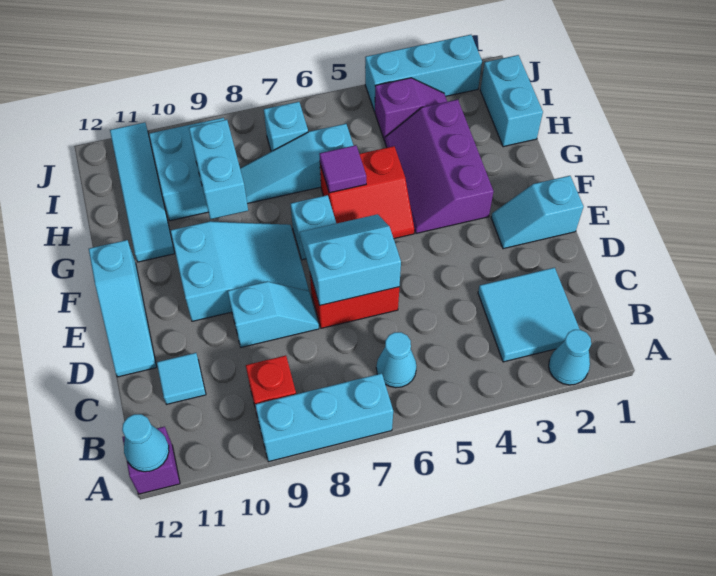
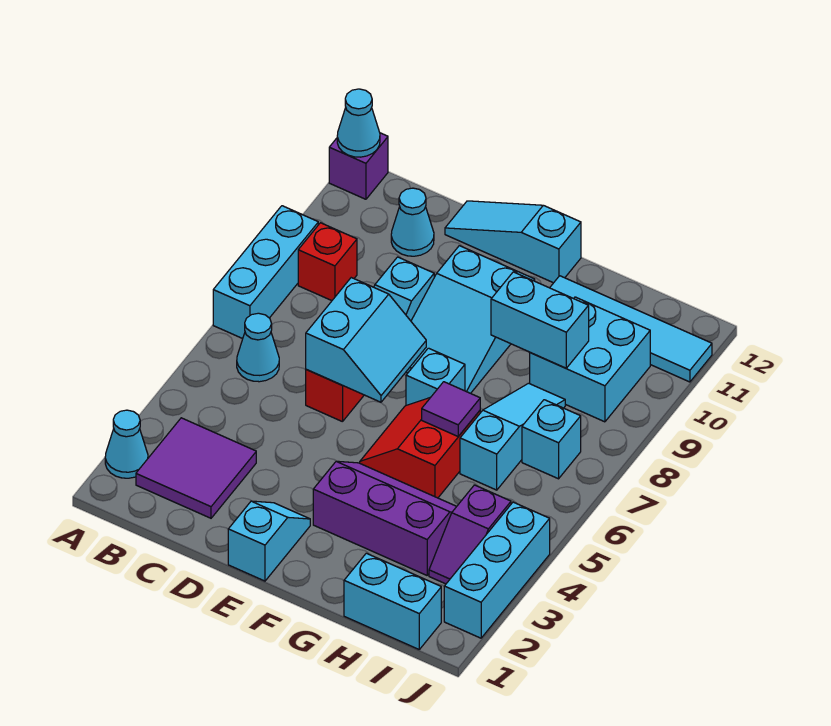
cyan tile B2:C3 level 1 -> purple tile B2:C3 level 1
cyan tile C11 level 1 -> cyan cone C11 level 1

